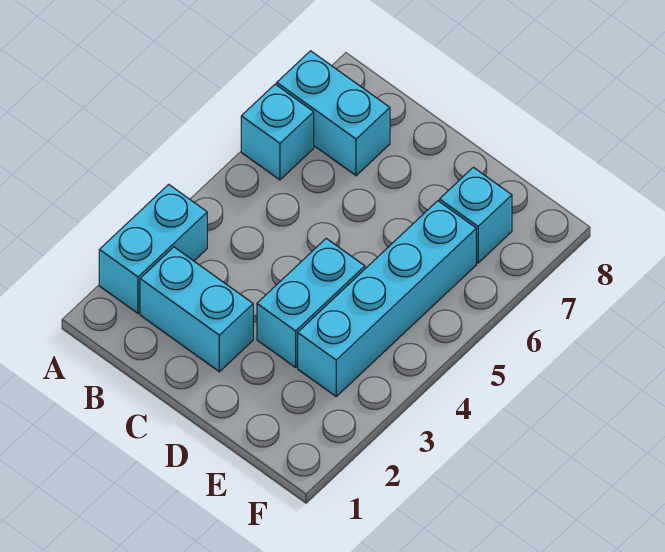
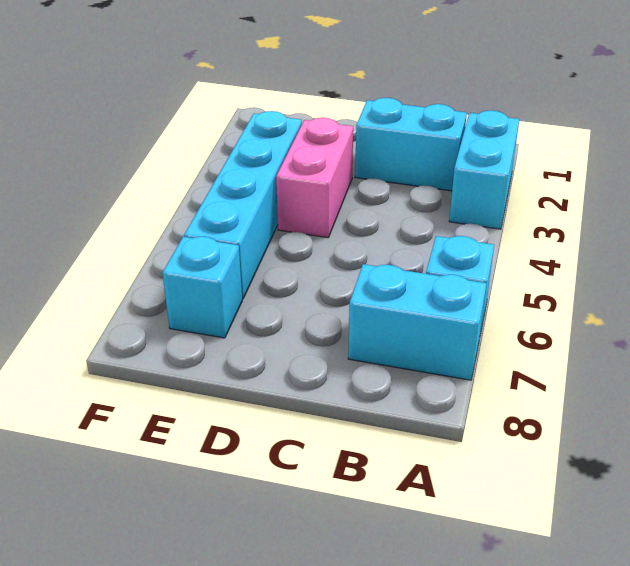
cyan brick D3:D4 level 1 -> pink brick D3:D4 level 1

